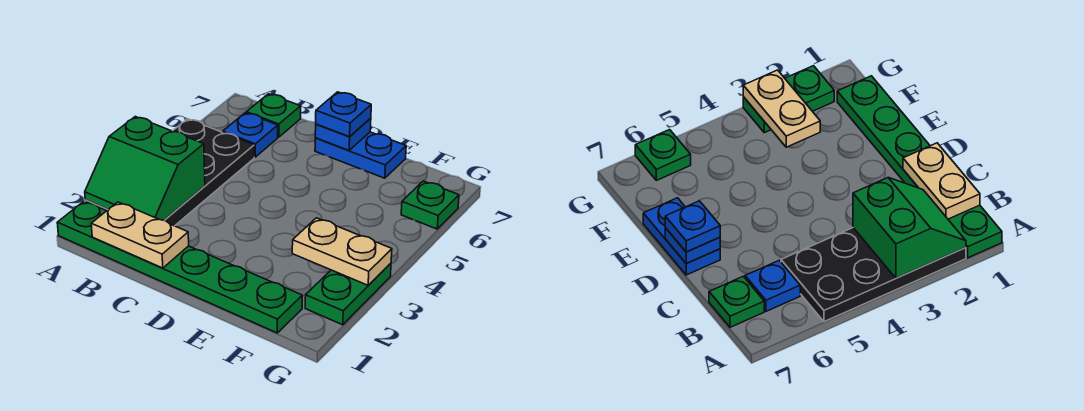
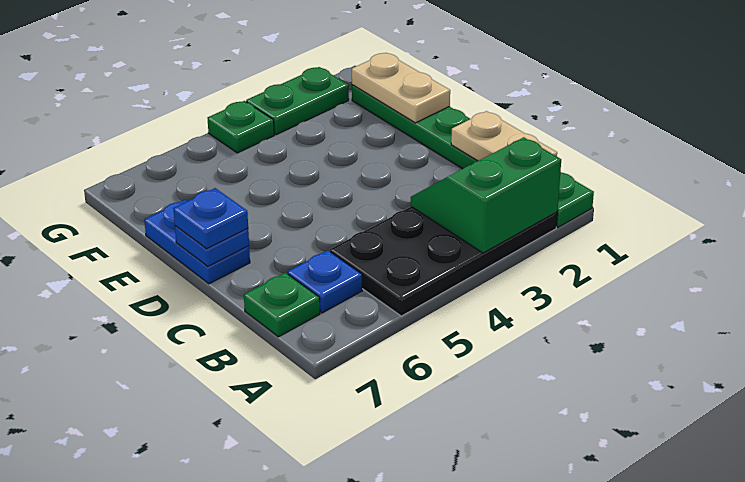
green slope A2:B3 level 2 top 3 -> green slope A2:B3 level 2 top A
tan plate F3:G3 level 2 -> tan plate E1:F1 level 2
green plate G6 level 1 -> green plate G4 level 1

